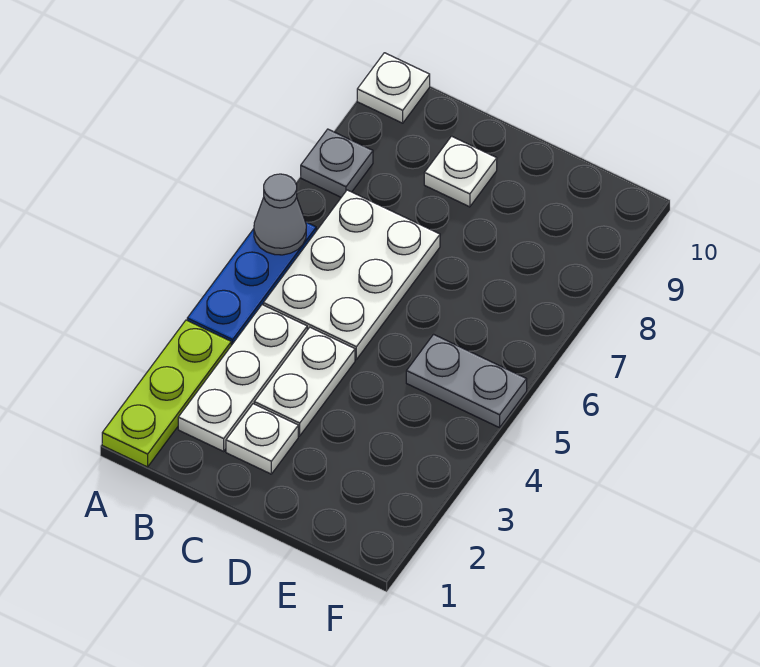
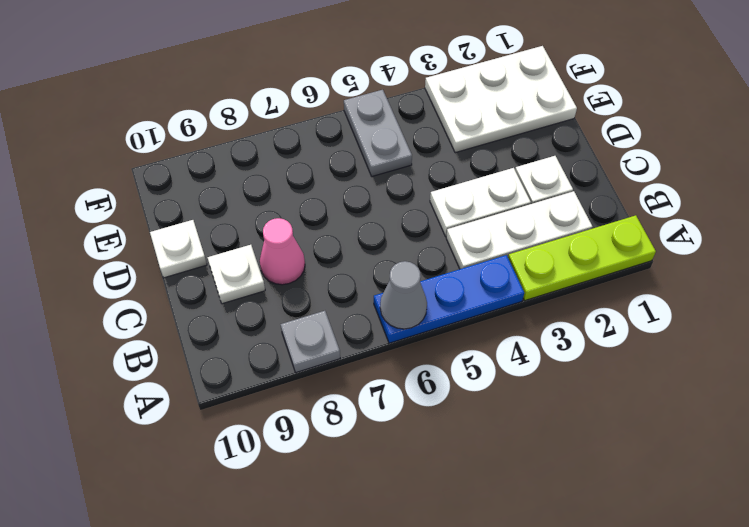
white plate A10 level 1 -> white plate D10 level 1
white plate B5:C7 level 1 -> white plate E1:F3 level 1
none -> pink cone C8 level 1

